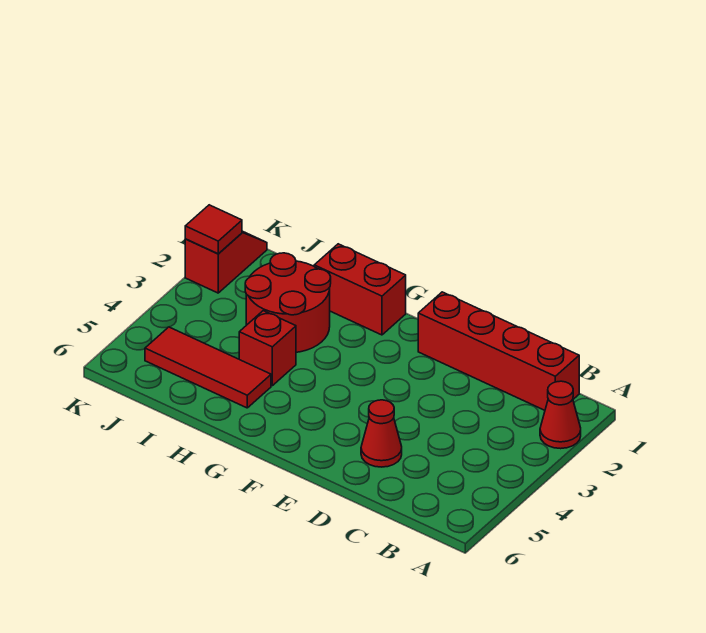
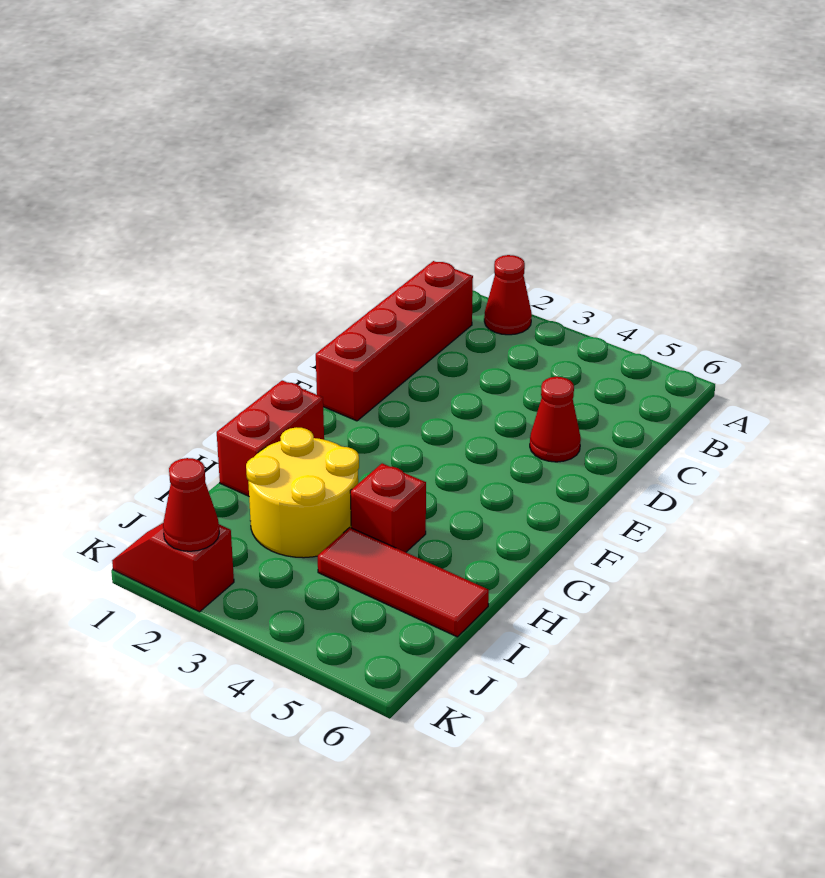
red round brick H2:I3 level 1 -> yellow round brick H2:I3 level 1
red tile H5:J5 level 1 -> red tile I4:I6 level 1
red tile K2 level 2 -> red cone K2 level 2

